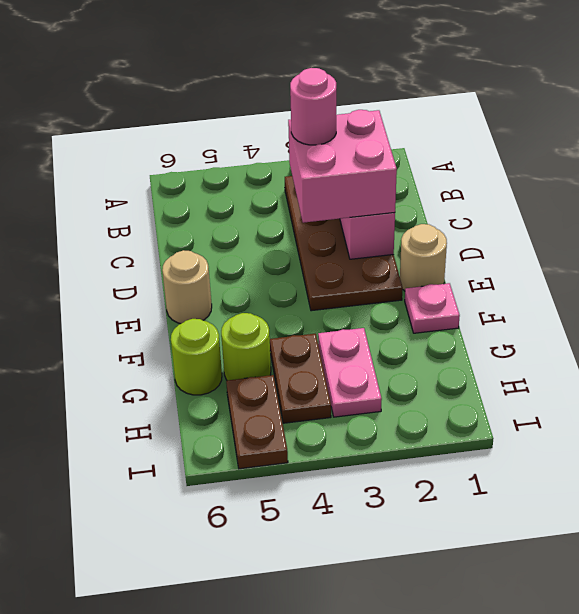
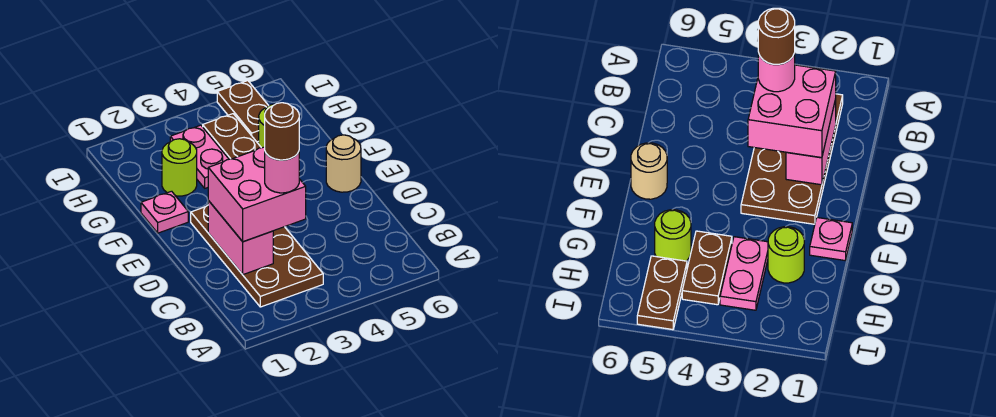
none -> brown round brick C3 level 5
tan round brick E1 level 1 -> none
lime round brick G6 level 1 -> lime round brick G2 level 1

